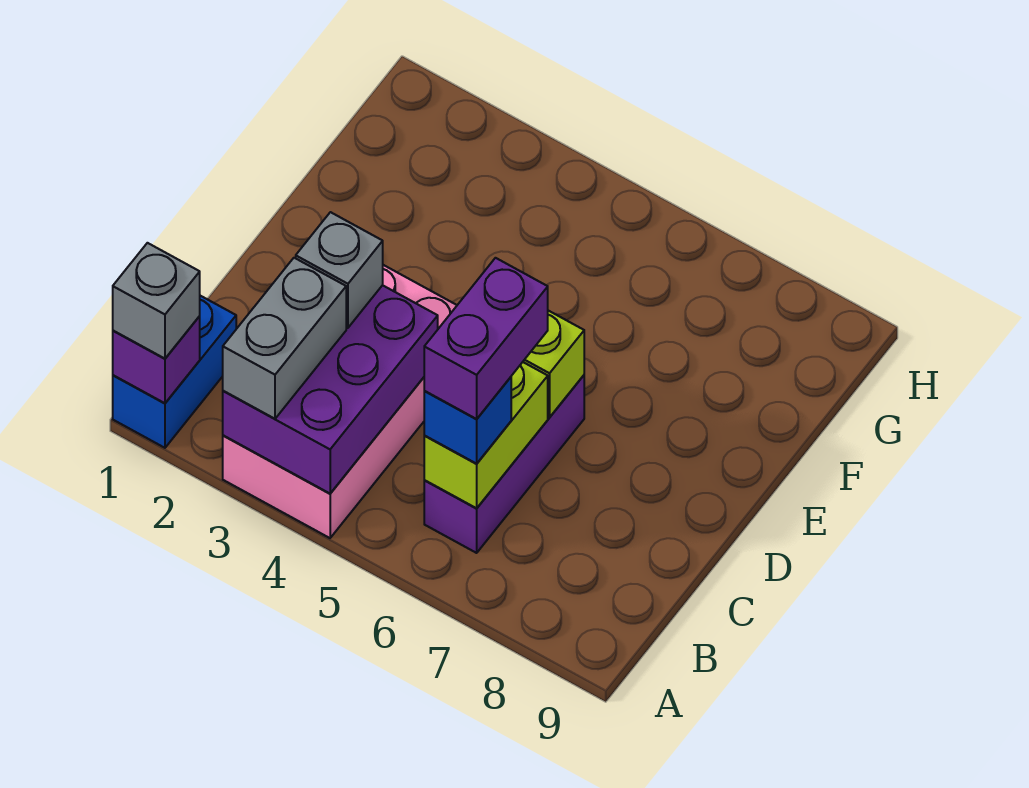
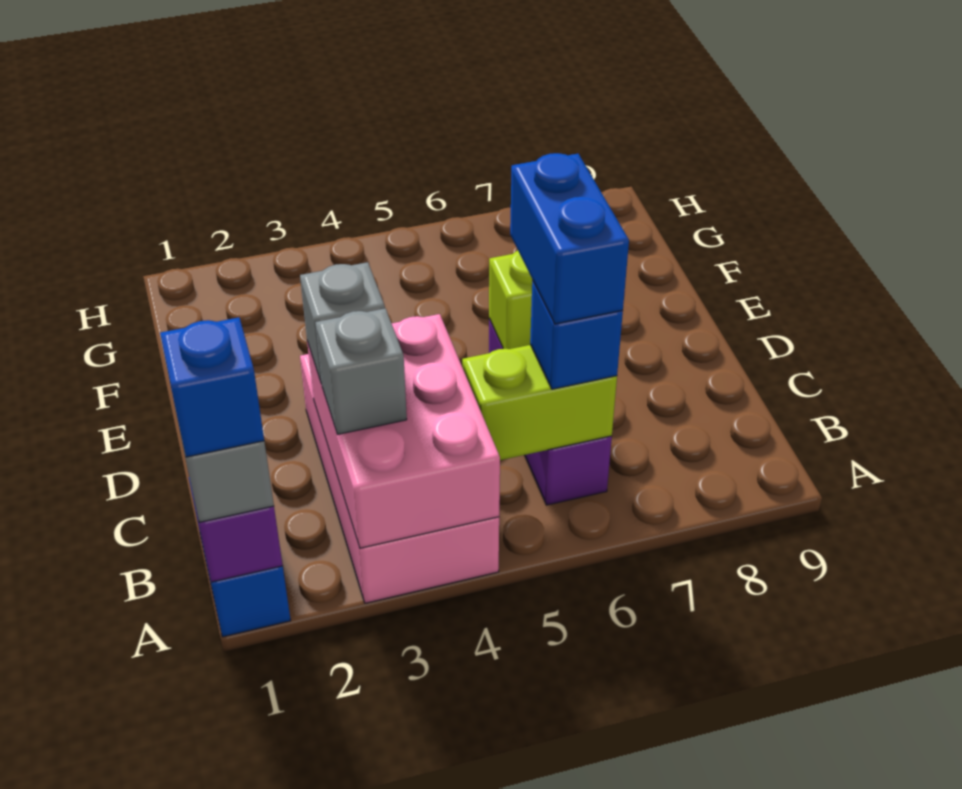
none -> blue brick A1 level 4
purple brick A3:C4 level 2 -> pink brick A3:C4 level 2
grey brick A3:B3 level 3 -> grey brick B3 level 3
lime brick B6:C6 level 2 -> lime brick B5:B6 level 2
purple brick B6:C6 level 4 -> blue brick B6:C6 level 4

